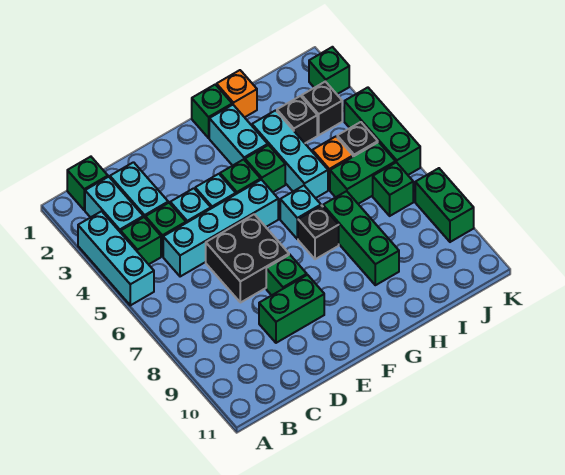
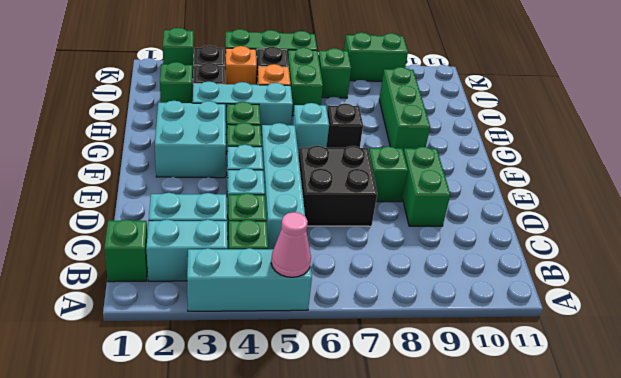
none -> pink cone A5 level 2
green brick G1 level 1 -> green brick I2 level 1
cyan brick G2:G3 level 1 -> cyan brick F2:G3 level 1
orange brick H1 level 1 -> orange brick J4 level 1
green brick H7:H9 level 1 -> green brick G9:I9 level 1

